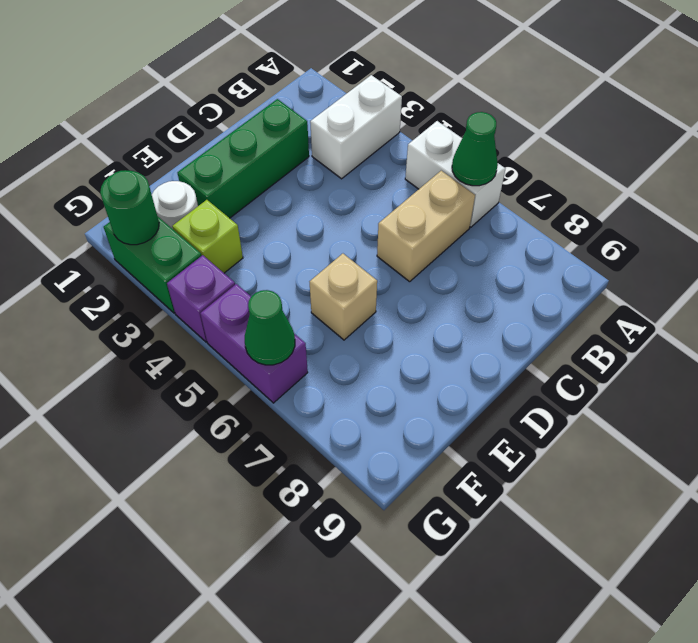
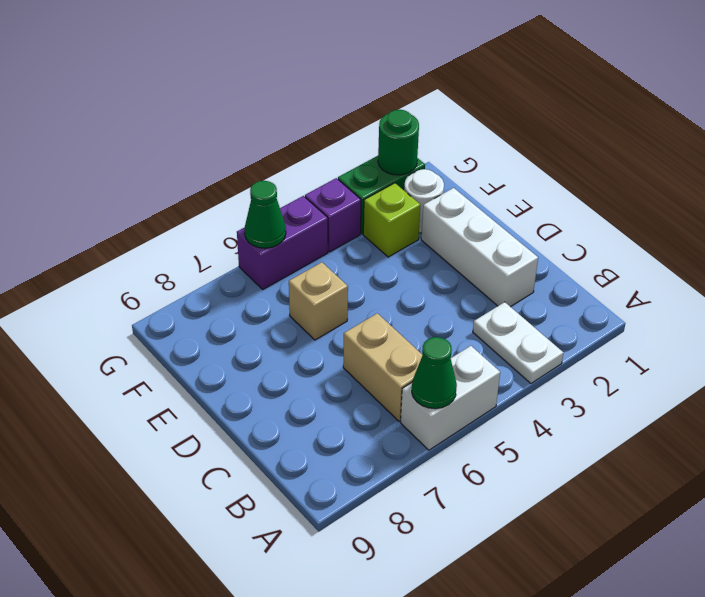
white brick A3:B3 level 1 -> white plate A3:B3 level 1
green brick C2:E2 level 1 -> white brick C2:E2 level 1

